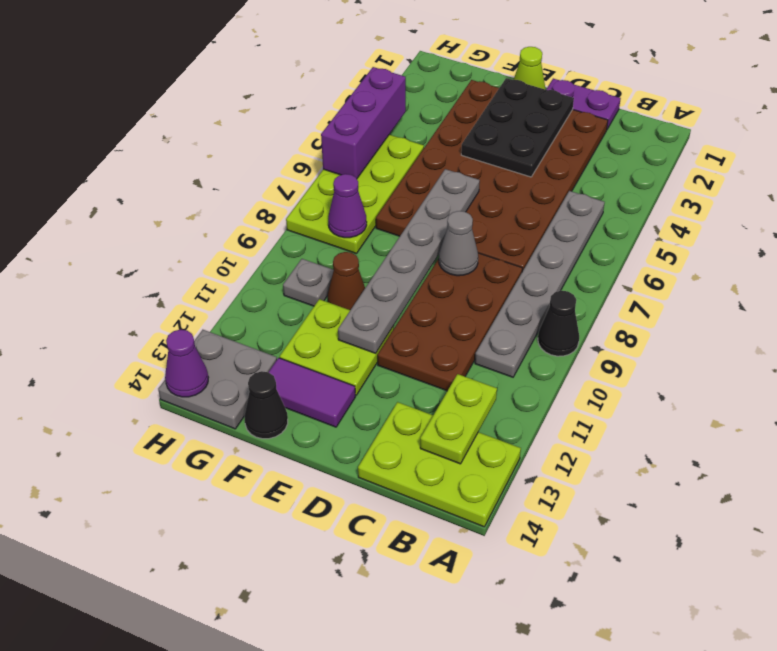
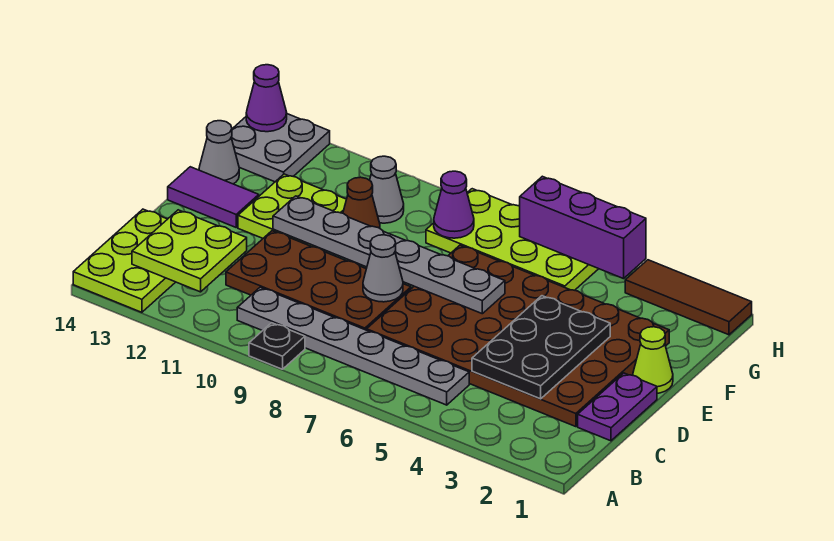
black cone A9 level 1 -> black plate A9 level 1
lime plate B12:B13 level 2 -> lime plate B12:C13 level 2
black plate D2:E4 level 2 -> black plate C3:E4 level 2
purple tile E13:F13 level 1 -> purple tile E13:E14 level 1
black cone F14 level 1 -> grey cone F14 level 1
grey plate G10 level 1 -> grey cone G10 level 1
none -> brown tile H1:H3 level 1

